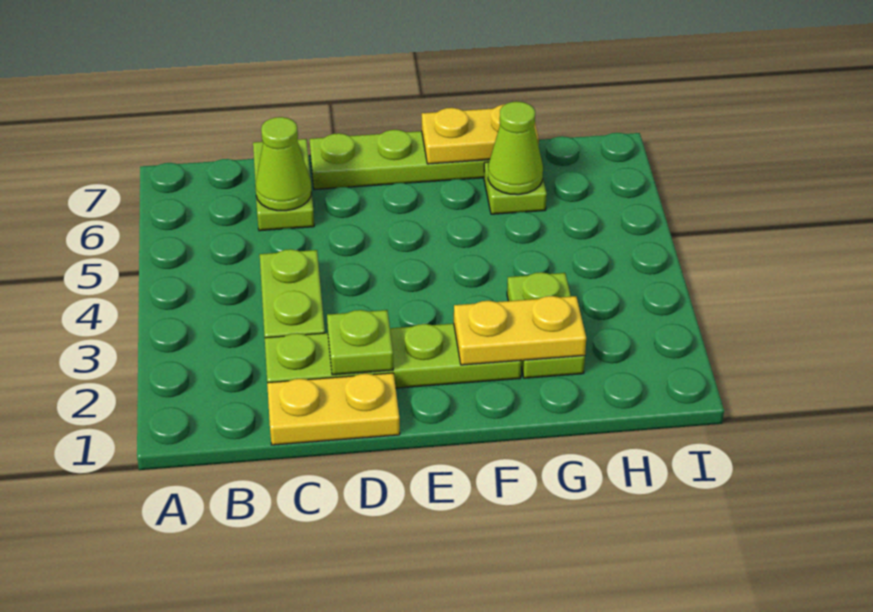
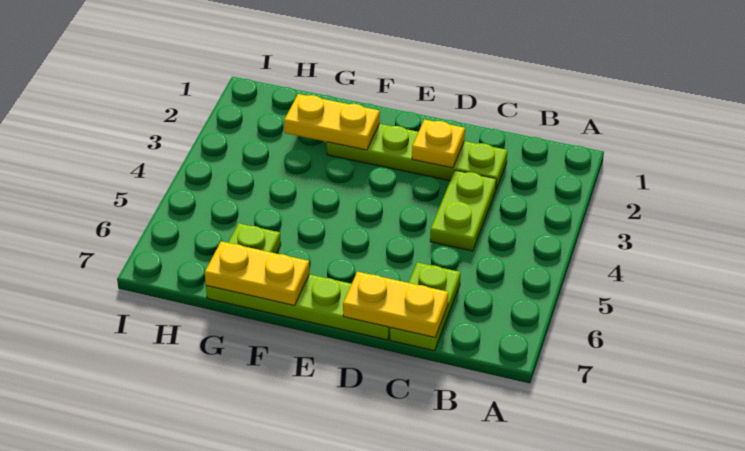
yellow plate C1:D1 level 1 -> yellow plate C7:D7 level 2
lime cone C6 level 2 -> none
lime plate D2 level 2 -> yellow plate D2 level 2
lime plate G2:G3 level 1 -> none
lime cone G6 level 2 -> none

